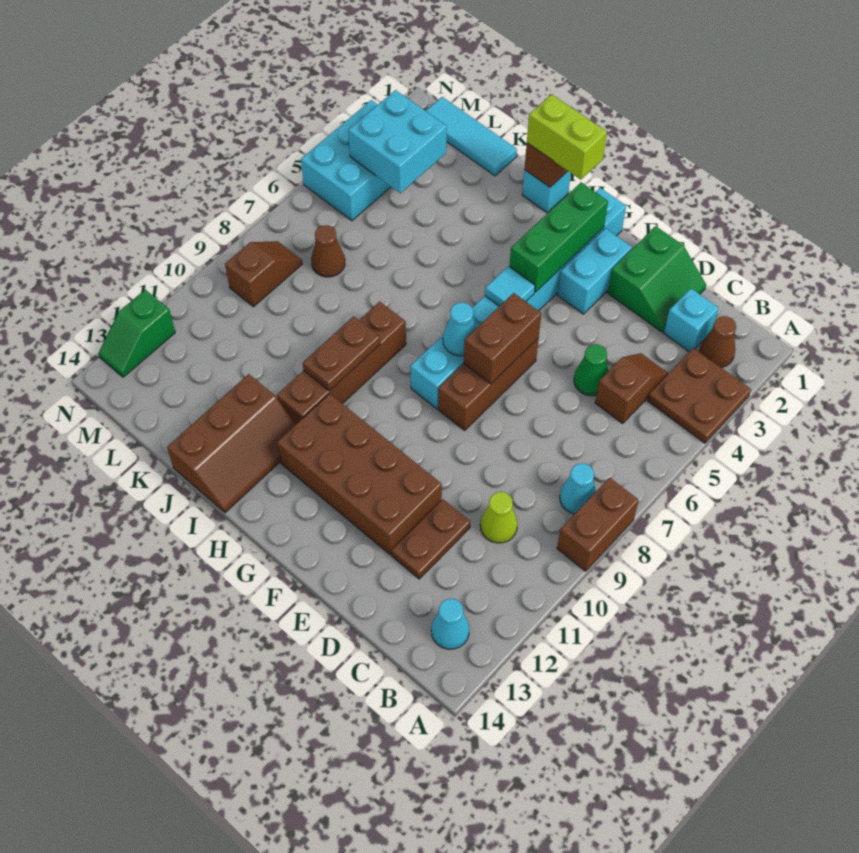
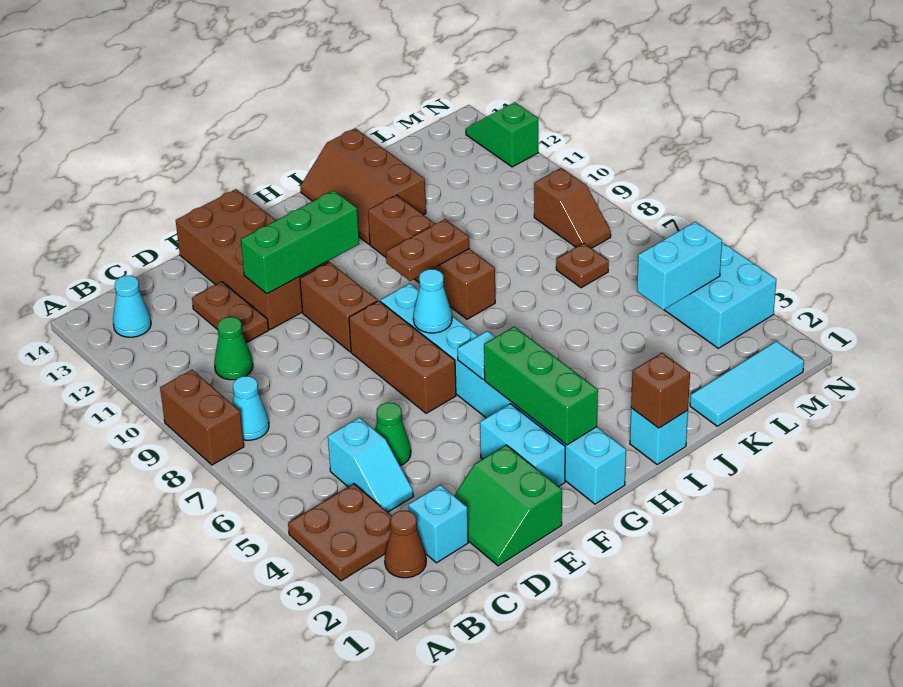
brown slope C4:C5 level 1 top 5 -> cyan slope C4:C5 level 1 top 5
lime cone C10 level 1 -> green cone C10 level 1
brown brick E11:H12 level 1 -> brown brick E11:F14 level 1
none -> green brick E11:G11 level 2
brown brick F6:F7 level 2 -> brown brick F9:F10 level 1
lime brick H1:I1 level 3 -> none
brown plate I9:I10 level 2 -> brown plate H9:I9 level 2
cyan brick L3:M4 level 2 -> cyan brick L4:M4 level 2
brown cone L7 level 1 -> brown plate L7 level 1

